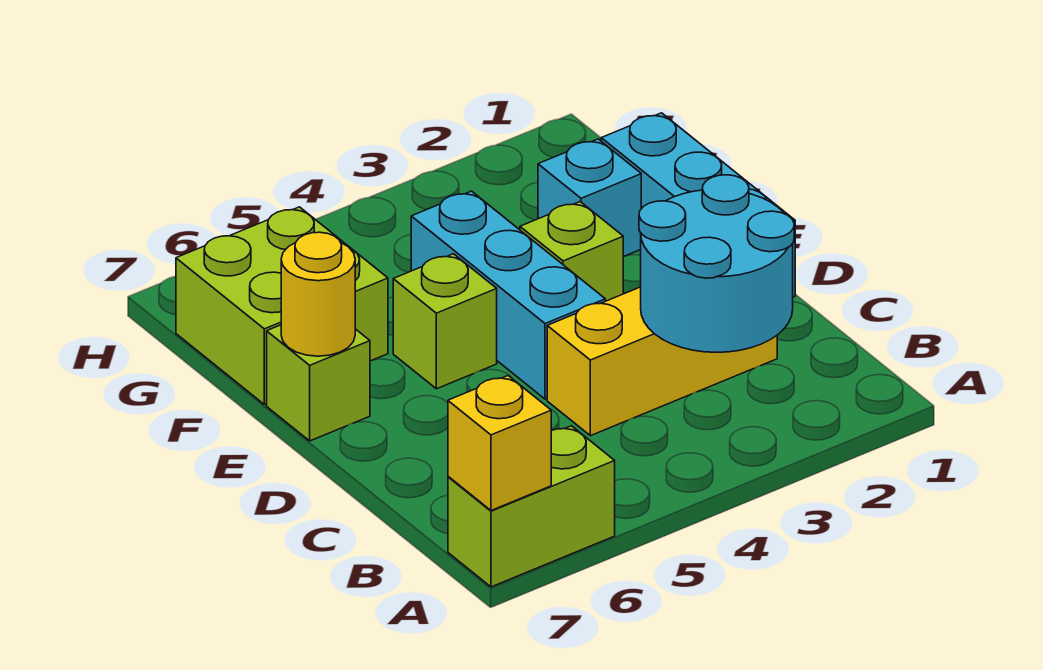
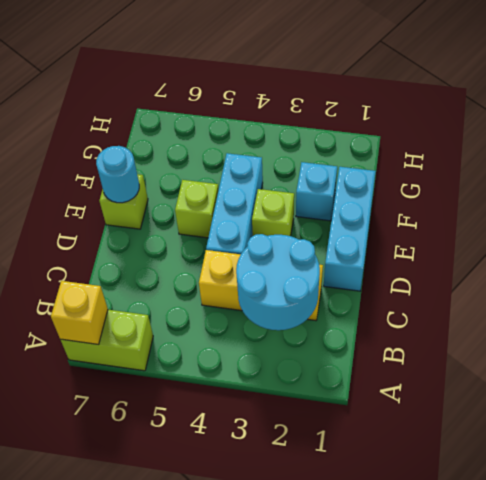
yellow round brick E7 level 2 -> cyan round brick E7 level 2
lime brick F6:G7 level 1 -> none

